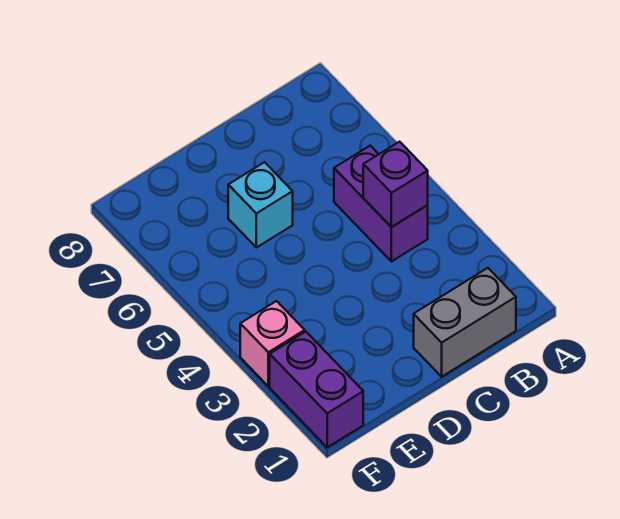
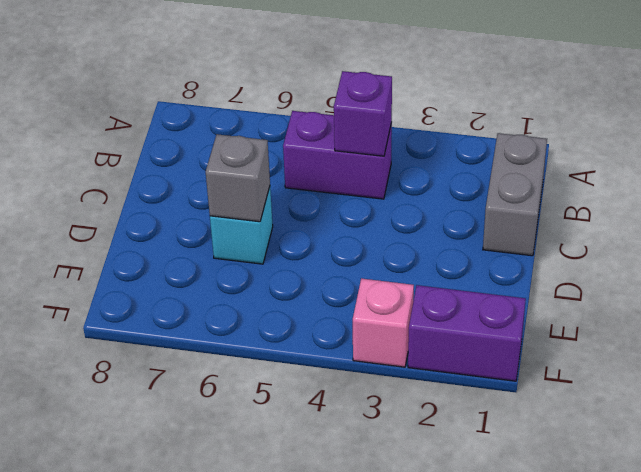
none -> grey brick D6 level 2

